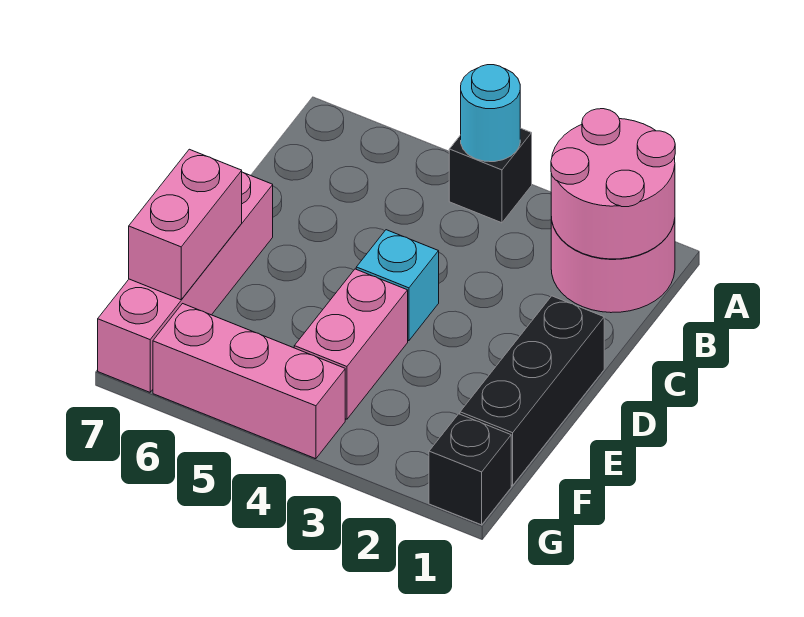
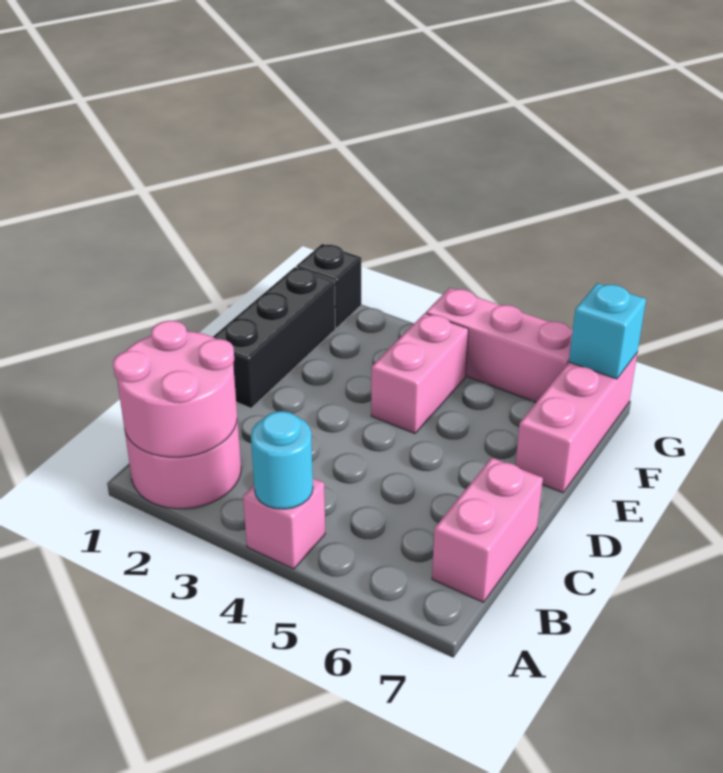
black brick A4 level 1 -> pink brick A4 level 1
cyan brick D4 level 1 -> cyan brick G7 level 2
pink brick D7:G7 level 1 -> pink brick E7:G7 level 1
pink brick E7:F7 level 2 -> pink brick B7:C7 level 1

